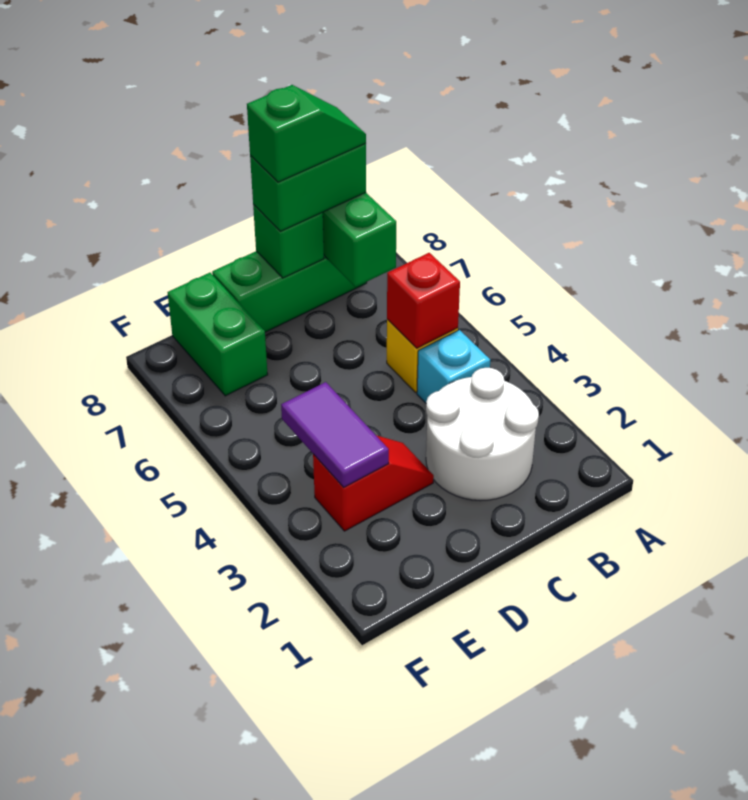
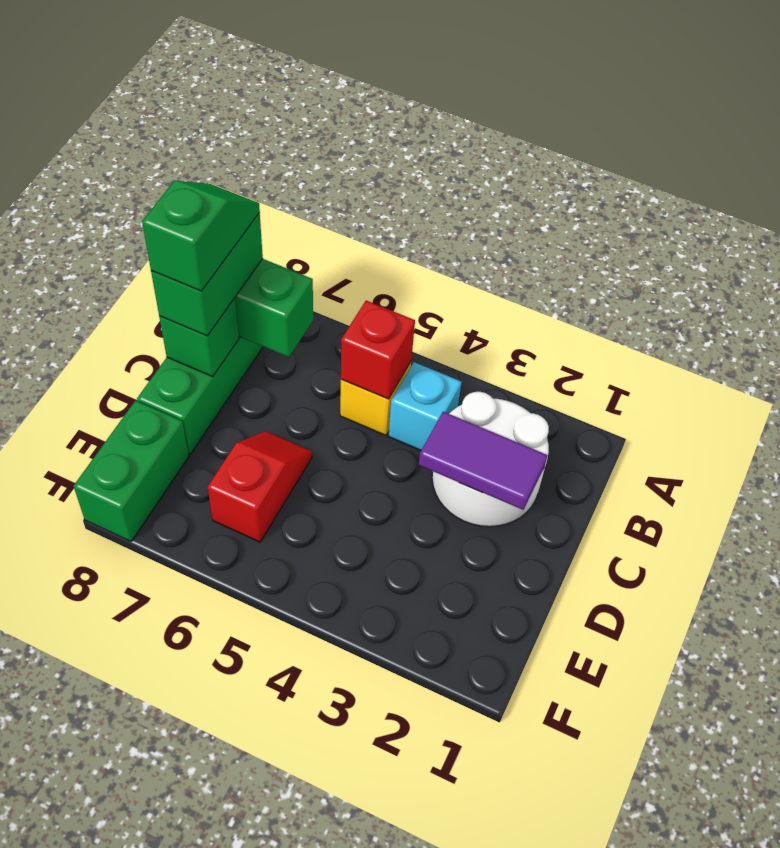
red slope D3:E3 level 1 top E -> red slope D6:E6 level 1 top E
purple tile E3:E4 level 2 -> purple tile C2:C3 level 2
green brick E7:E8 level 1 -> green brick E8:F8 level 1

